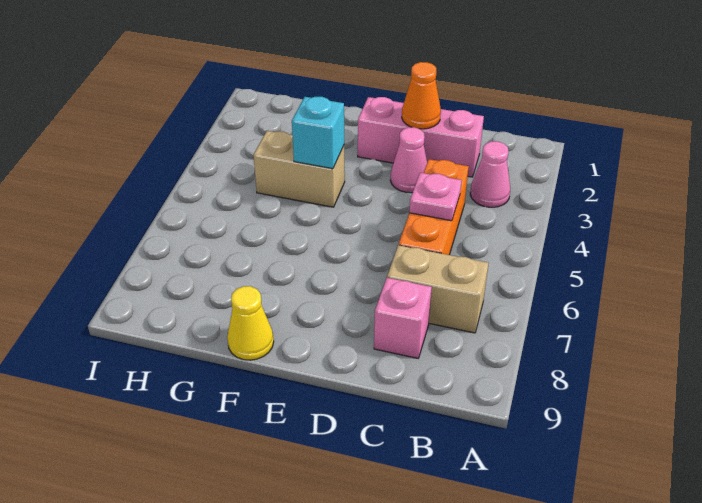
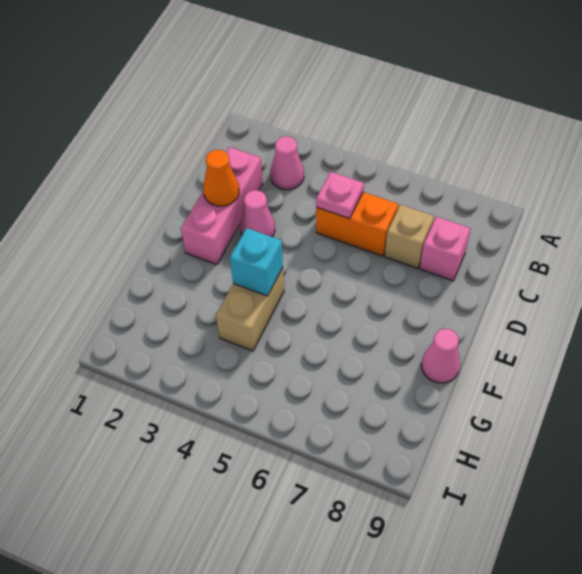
tan brick B7:C7 level 1 -> tan brick C7 level 1
orange brick C4:C6 level 1 -> orange brick C5:C6 level 1
yellow cone F9 level 1 -> pink cone F9 level 1

